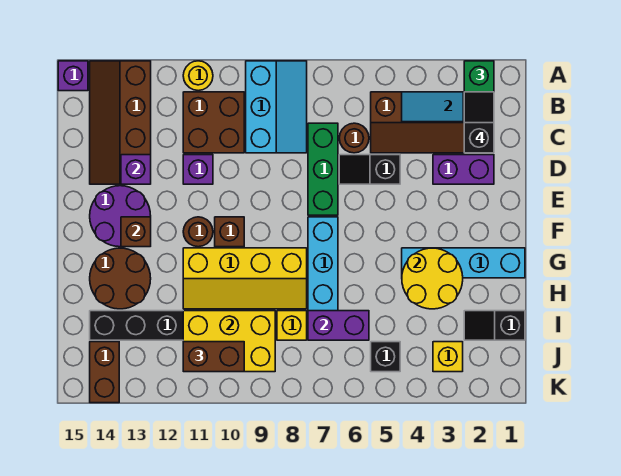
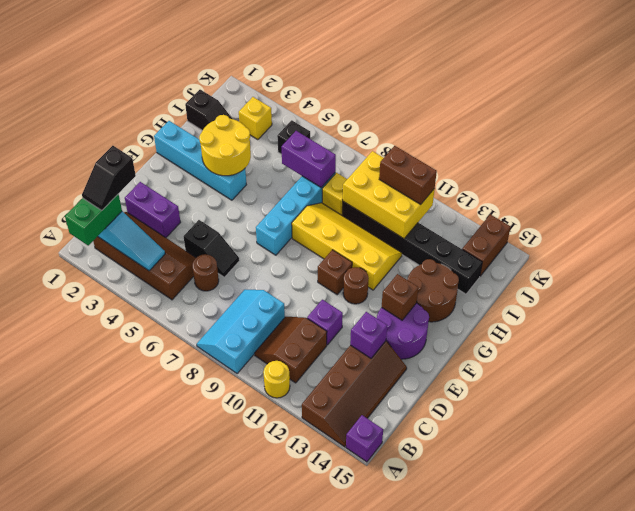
brown brick B10:C11 level 1 -> brown slope B10:C11 level 1 top 11
green brick C7:E7 level 1 -> none

